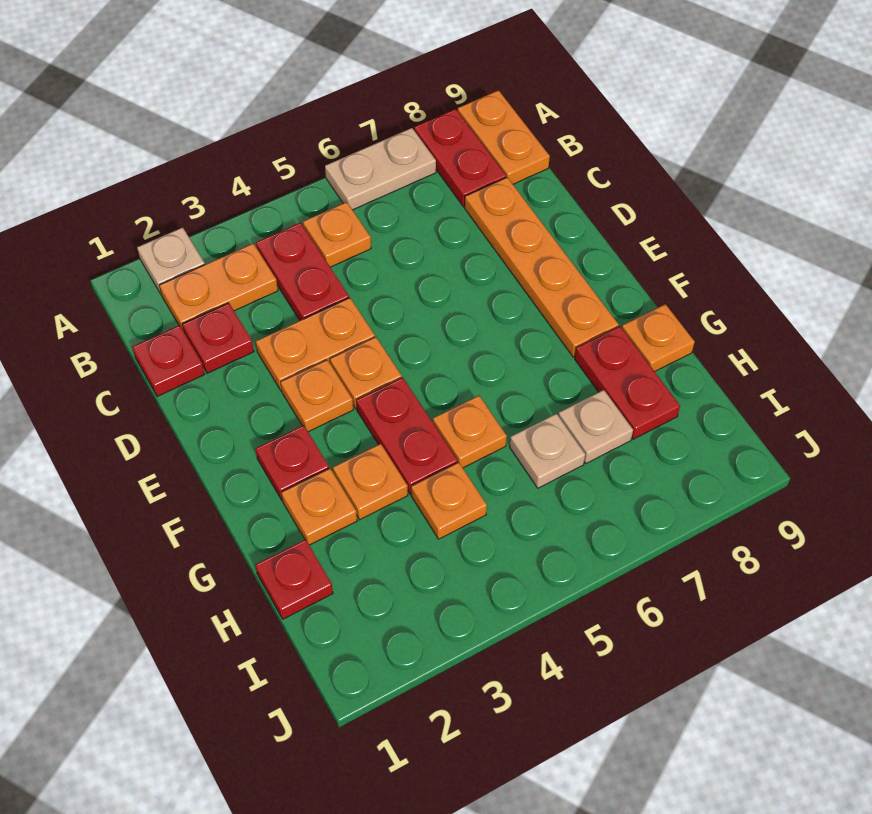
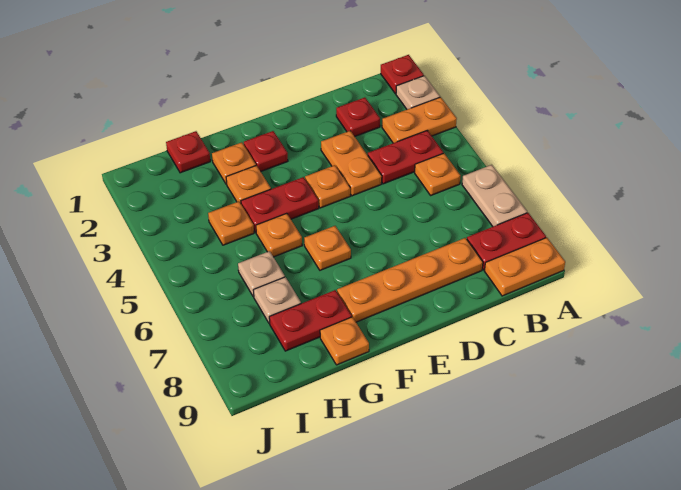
orange plate B2:B3 level 1 -> orange plate A3:B3 level 1
red plate C1 level 1 -> red plate A1 level 1
orange plate E3 level 1 -> orange plate F6 level 1

